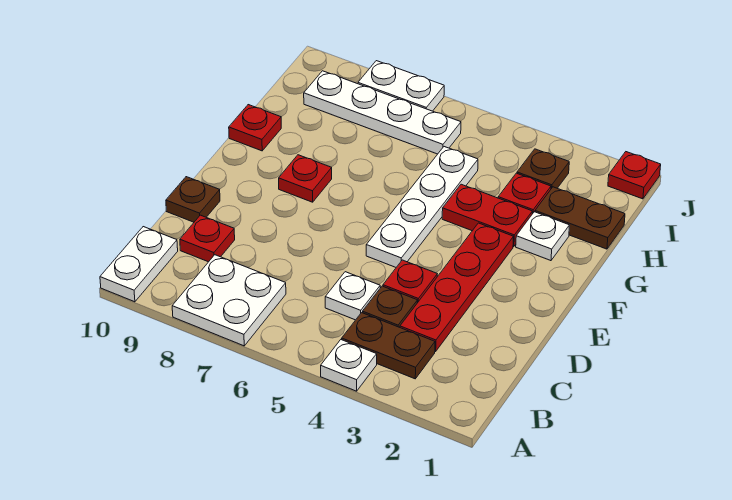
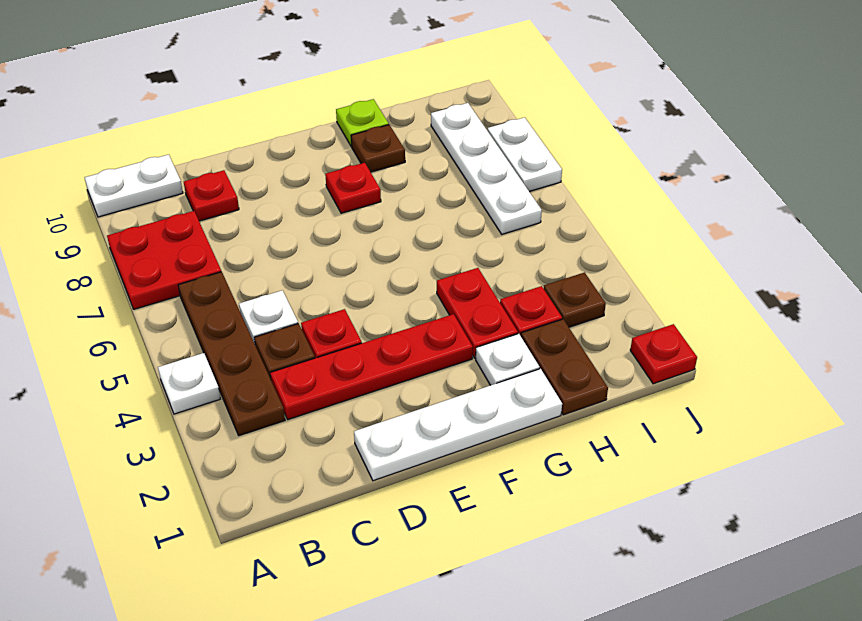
white plate A7:B8 level 1 -> red plate A7:B8 level 1
brown plate B3:B4 level 1 -> brown plate B3:B6 level 1
brown plate D10 level 1 -> brown plate G9 level 1
white plate E5:H5 level 1 -> white plate D1:G1 level 1
red plate G10 level 1 -> lime plate G10 level 1

